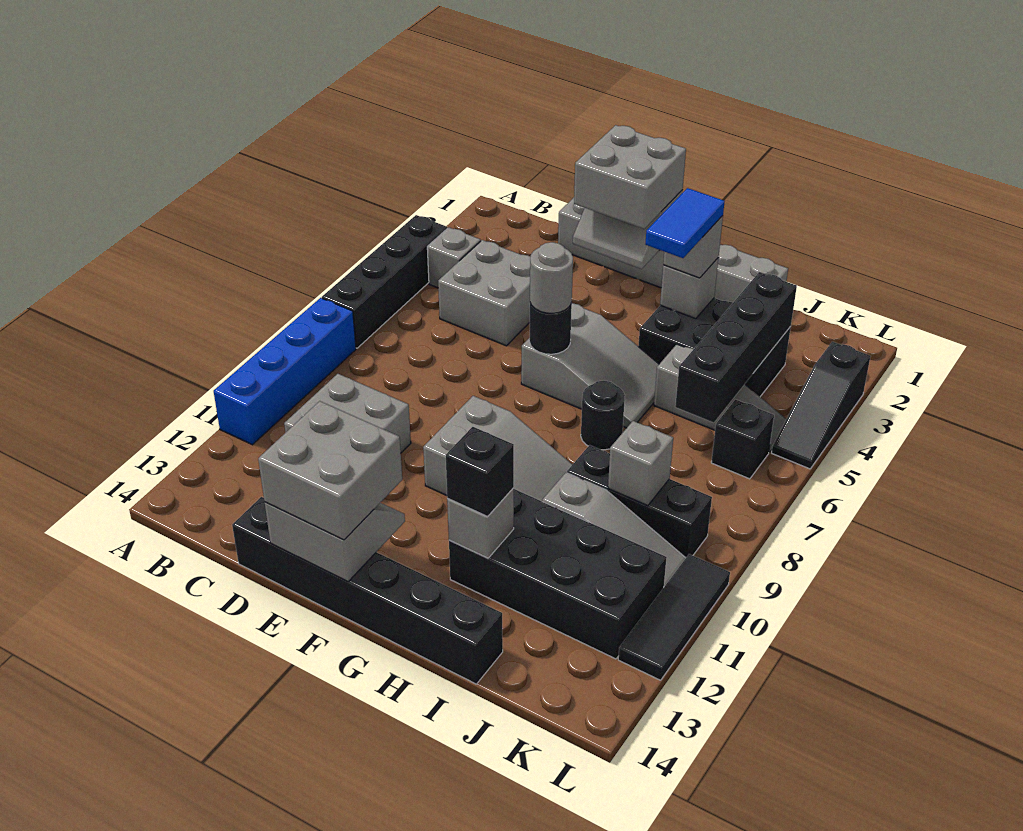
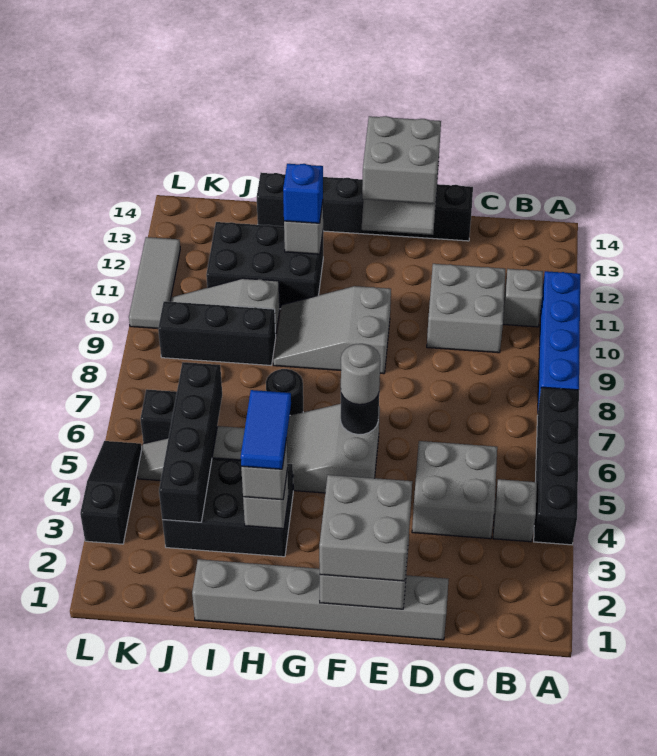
black brick H11:K12 level 1 -> black brick H11:J12 level 1
black brick H12 level 3 -> blue brick H12 level 3
grey brick J9 level 2 -> grey brick B11 level 1
black tile L10:L12 level 1 -> grey tile L10:L12 level 1

